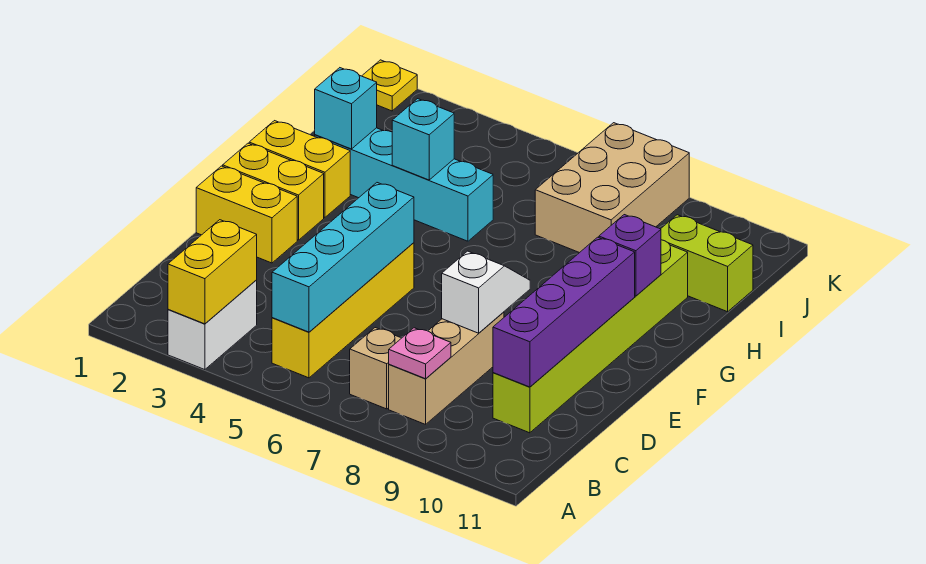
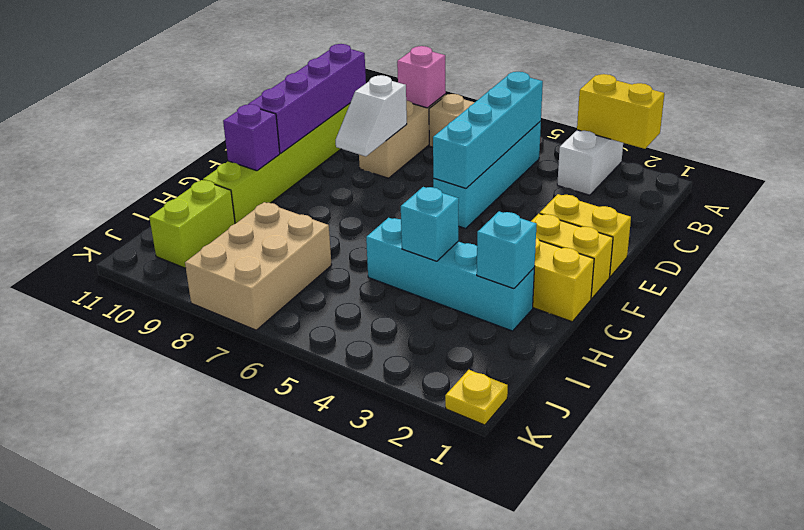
yellow brick A3:B3 level 2 -> yellow brick A2:A3 level 2
yellow brick B5:E5 level 1 -> cyan brick B5:E5 level 1
pink plate B8 level 2 -> pink brick B8 level 2
lime brick I10:I11 level 1 -> lime brick I10:J10 level 1

